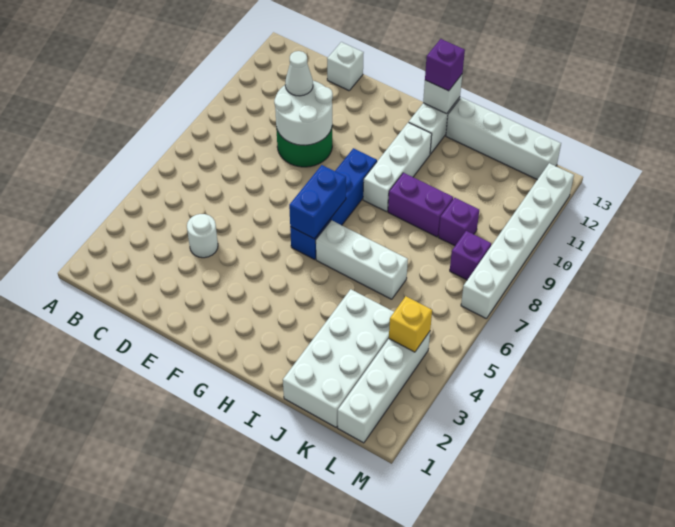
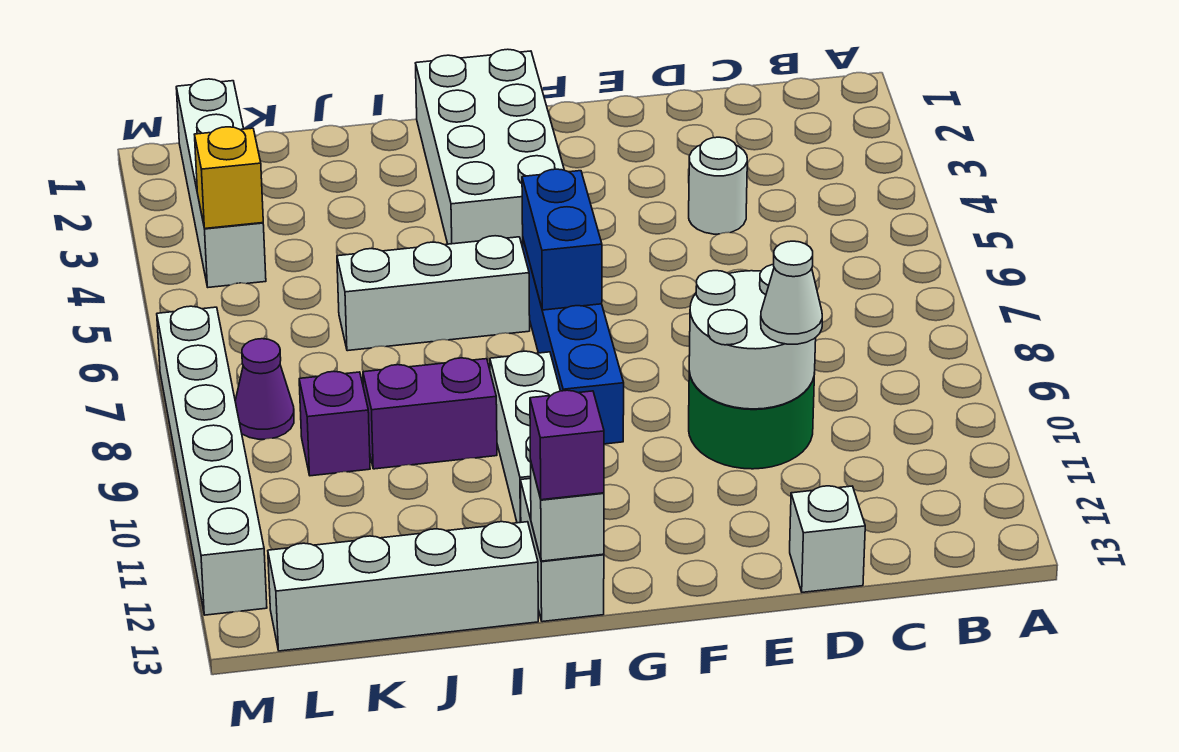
white brick J1:K4 level 1 -> white brick G1:H4 level 1
purple brick L8 level 1 -> purple cone L8 level 1

